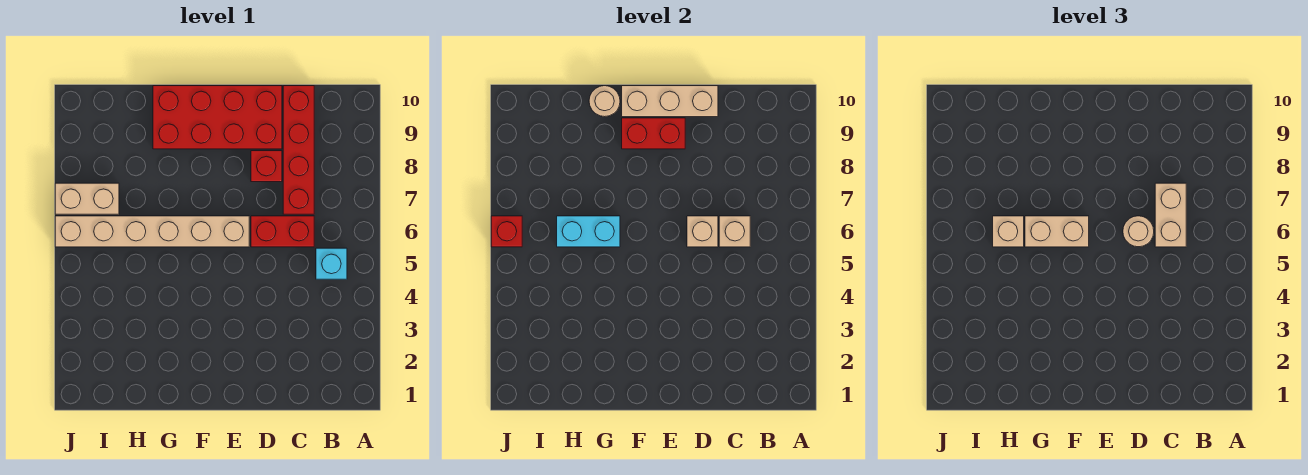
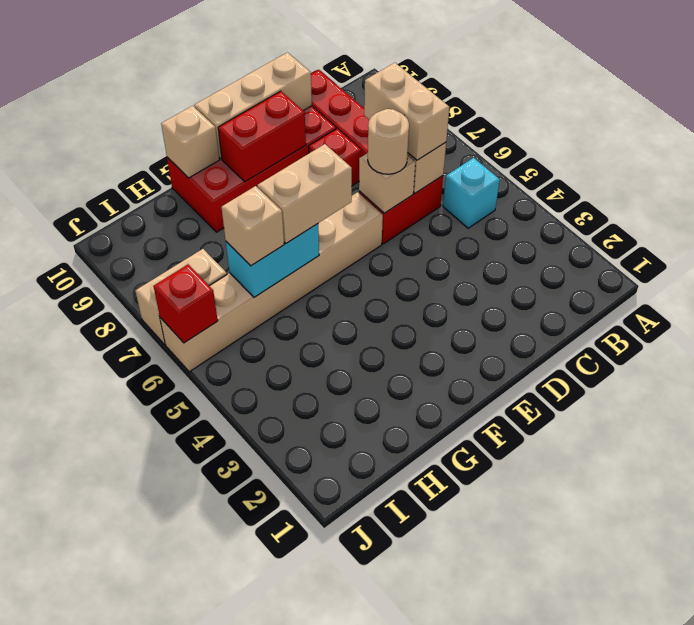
tan round brick G10 level 2 -> tan brick G10 level 2

